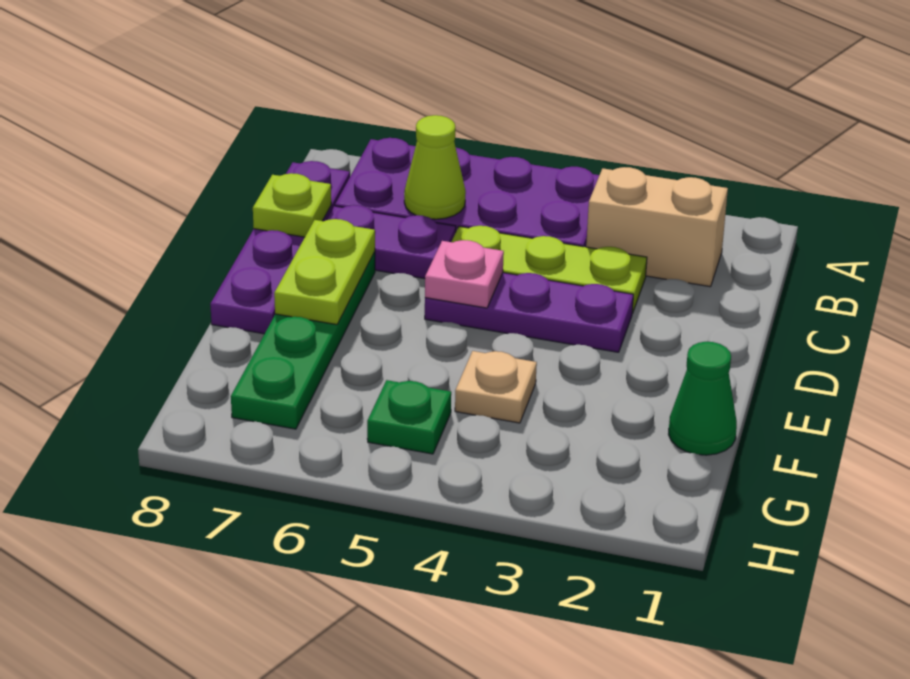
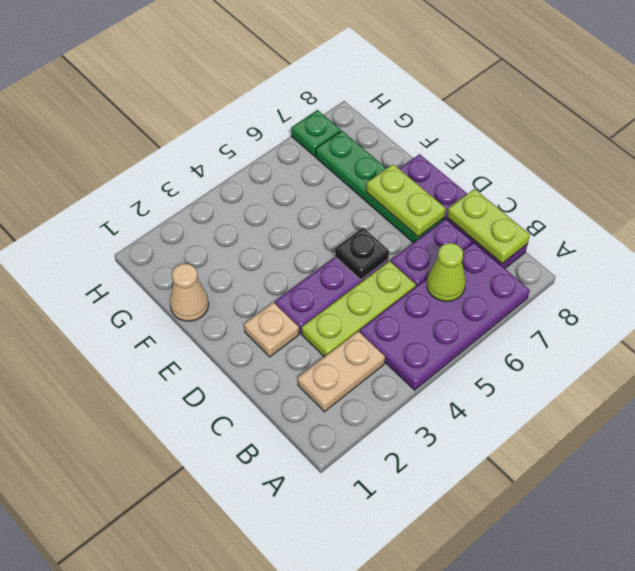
tan brick B2:B3 level 1 -> tan plate B2:B3 level 1
lime plate C8 level 2 -> lime plate B8:C8 level 2
pink plate D5 level 2 -> black plate D5 level 2
green cone F1 level 1 -> tan cone F1 level 1
tan plate F4 level 1 -> tan plate D2 level 1
green plate G5 level 1 -> green plate H7 level 1

